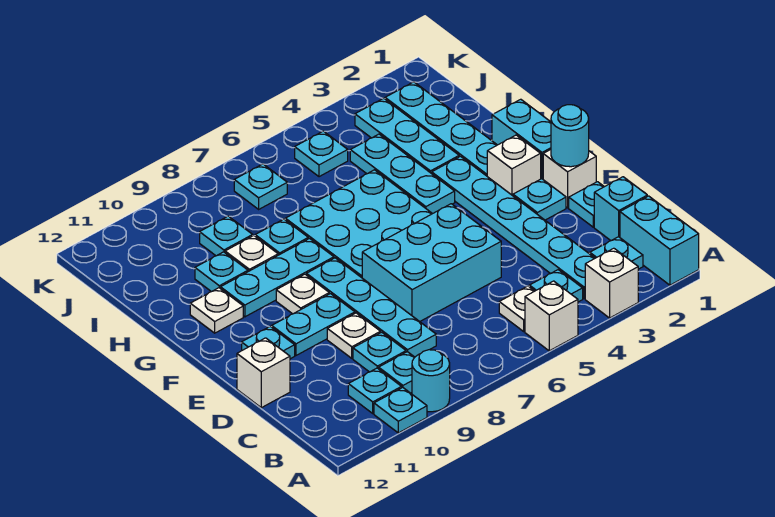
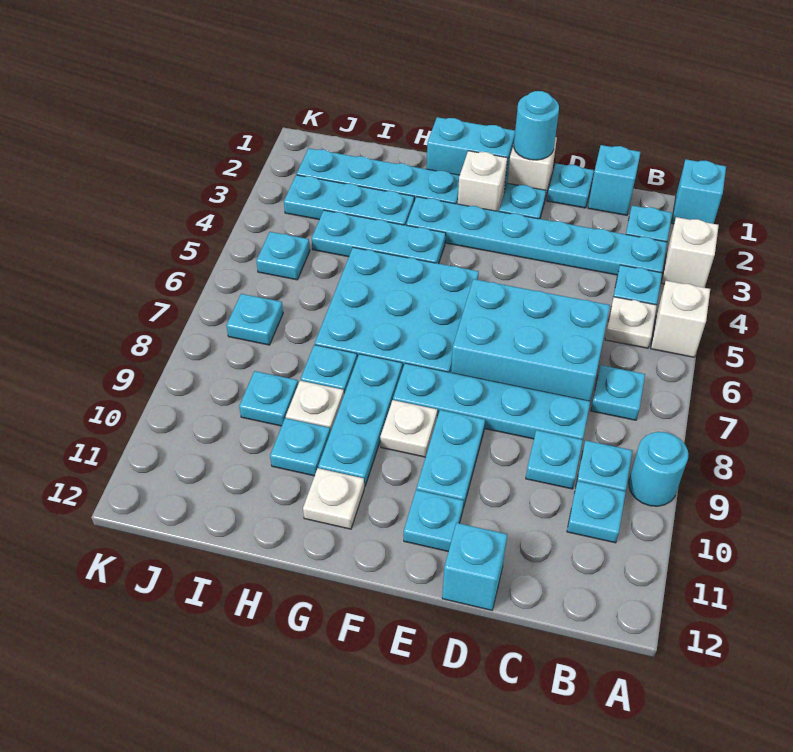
cyan brick A1:B1 level 1 -> cyan brick A1 level 1
cyan plate A10 level 1 -> cyan plate B7 level 1
cyan brick D5:E7 level 1 -> cyan brick C6:E7 level 1
white plate D9 level 1 -> none
white brick D12 level 1 -> cyan brick D12 level 1

